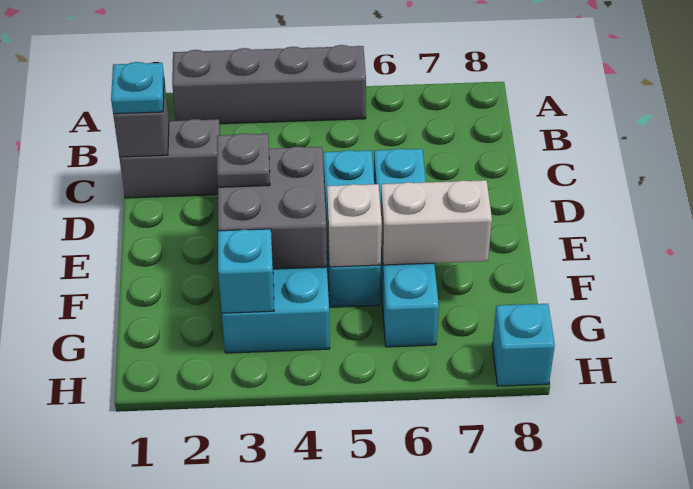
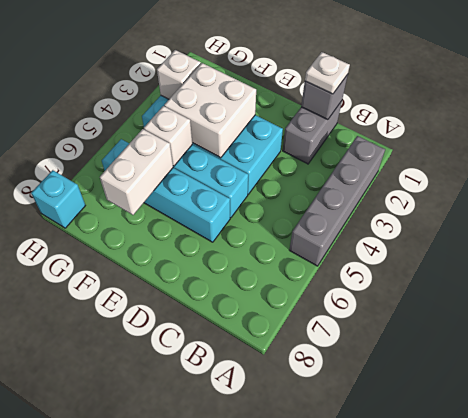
cyan plate C1 level 3 -> white plate C1 level 3
grey brick E3:F4 level 2 -> white brick E3:F4 level 2
grey plate E3 level 3 -> none
cyan brick G3 level 2 -> white brick G3 level 2

